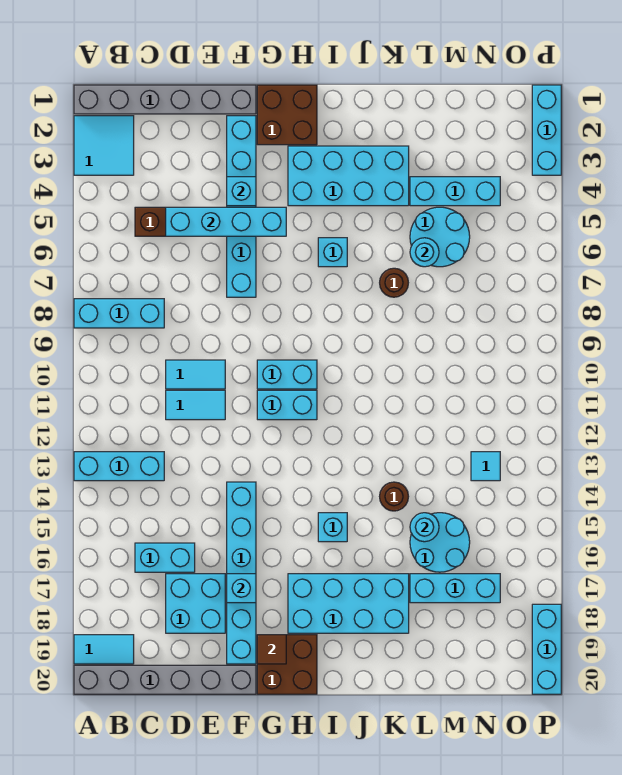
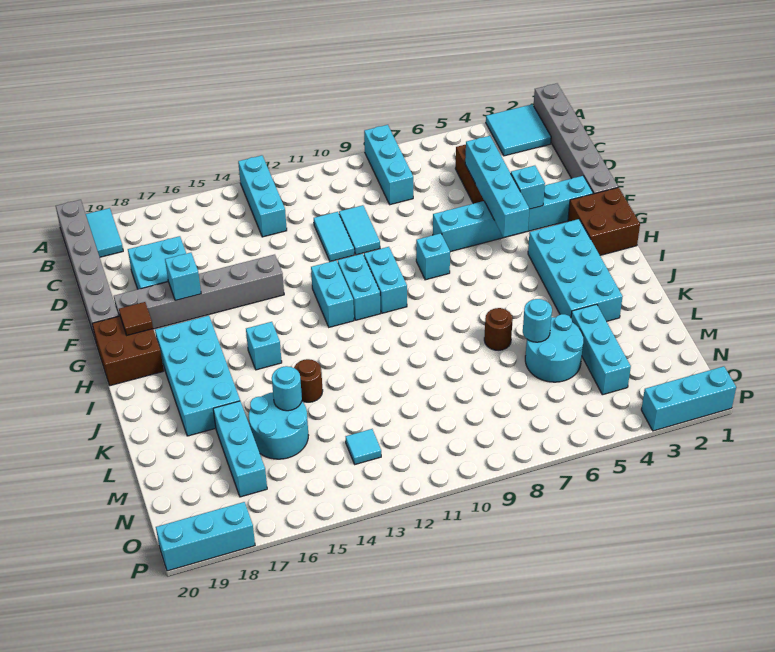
cyan brick C16:D16 level 1 -> cyan brick G12:H12 level 1
cyan brick F14:F19 level 1 -> grey brick F14:F19 level 1
cyan brick I6 level 1 -> cyan brick G8 level 1

